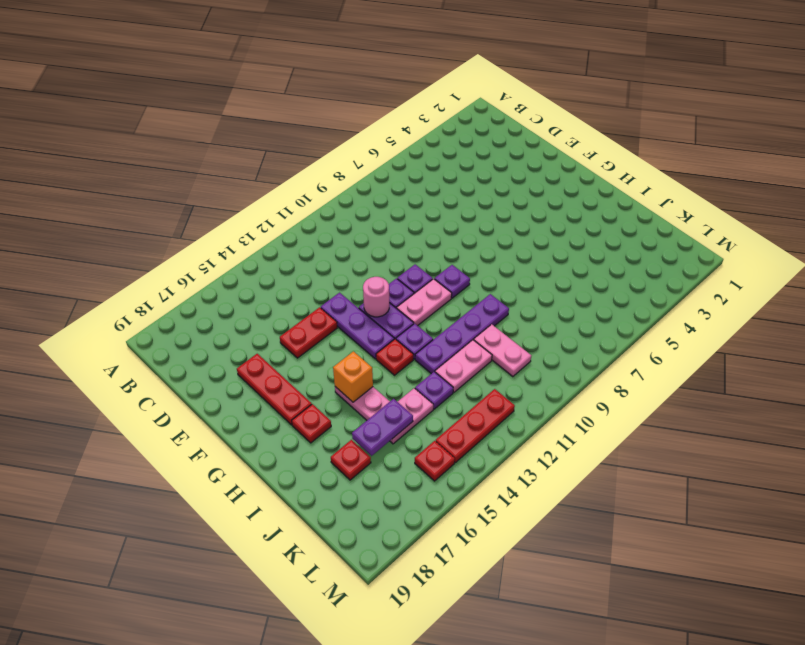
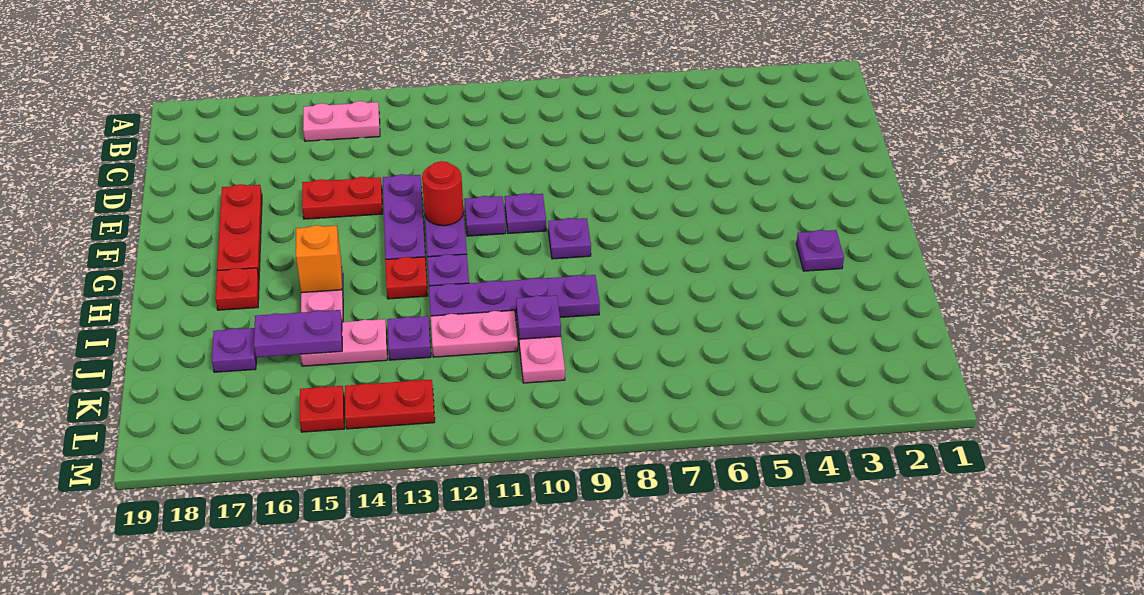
pink round brick F12 level 2 -> red round brick F12 level 2
pink plate G10:G11 level 1 -> pink plate B14:B15 level 1
none -> purple plate H3 level 1
none -> purple plate J10 level 2
red plate J17 level 1 -> purple plate J17 level 1
red plate L12:L14 level 1 -> red plate L13:L14 level 1

